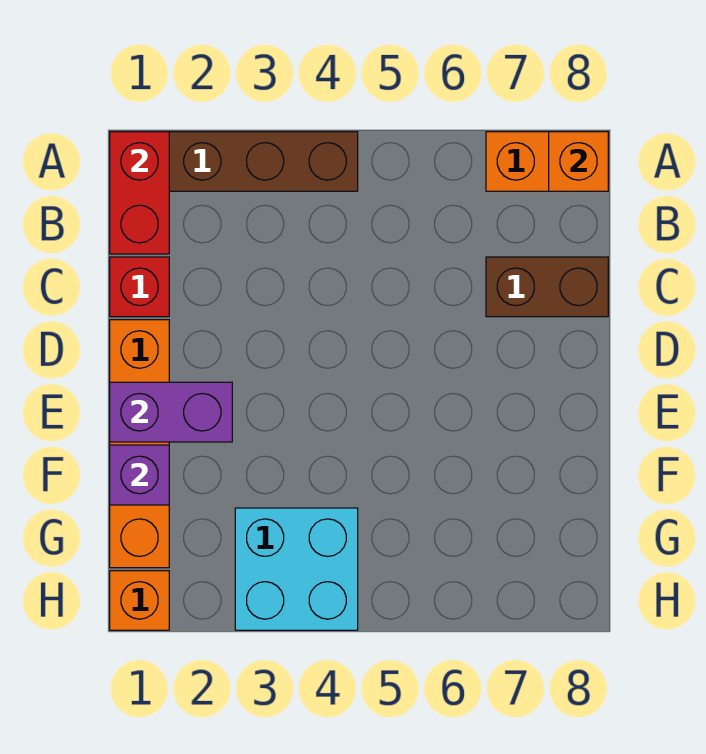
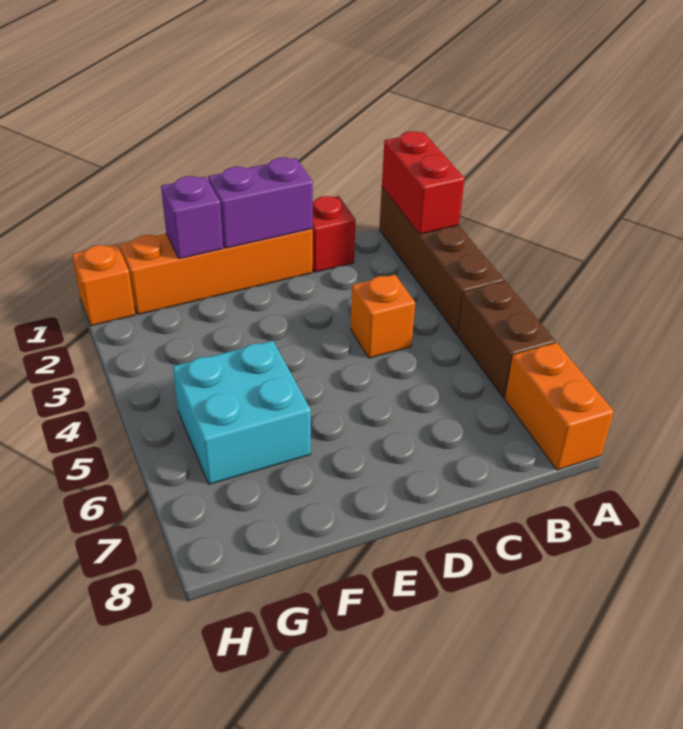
red brick A1:B1 level 2 -> red brick A1:A2 level 2
orange brick A8 level 2 -> orange brick C4 level 1
brown brick C7:C8 level 1 -> brown brick A5:A6 level 1
purple brick E1:E2 level 2 -> purple brick D1:E1 level 2
cyan brick G3:H4 level 1 -> cyan brick F5:G6 level 1

